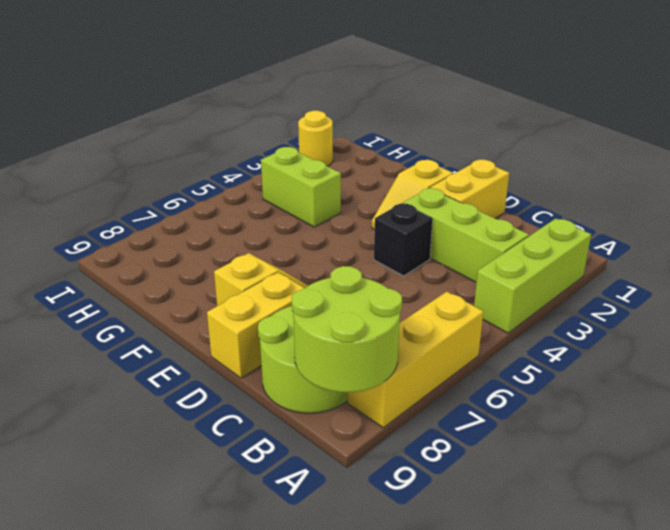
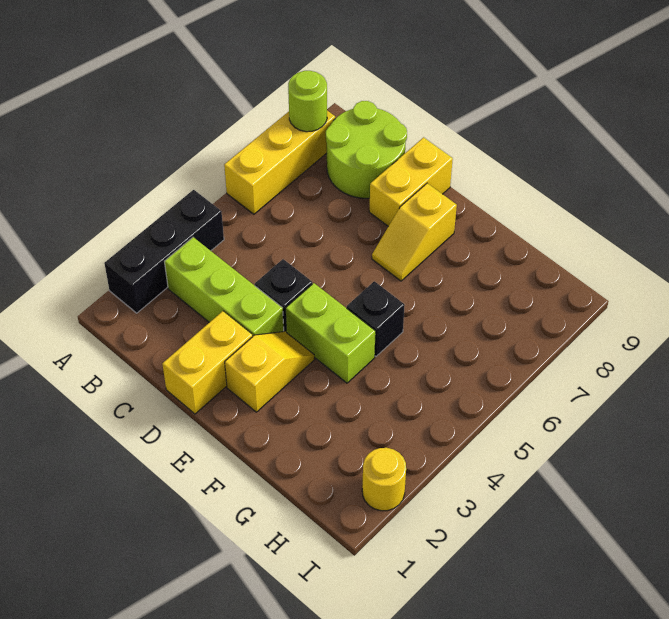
lime brick A2:A4 level 1 -> black brick A2:A4 level 1
lime round brick A8:B9 level 2 -> lime round brick A8 level 2
none -> black brick F5 level 1
lime brick G4:H4 level 1 -> lime brick E4:F4 level 1

